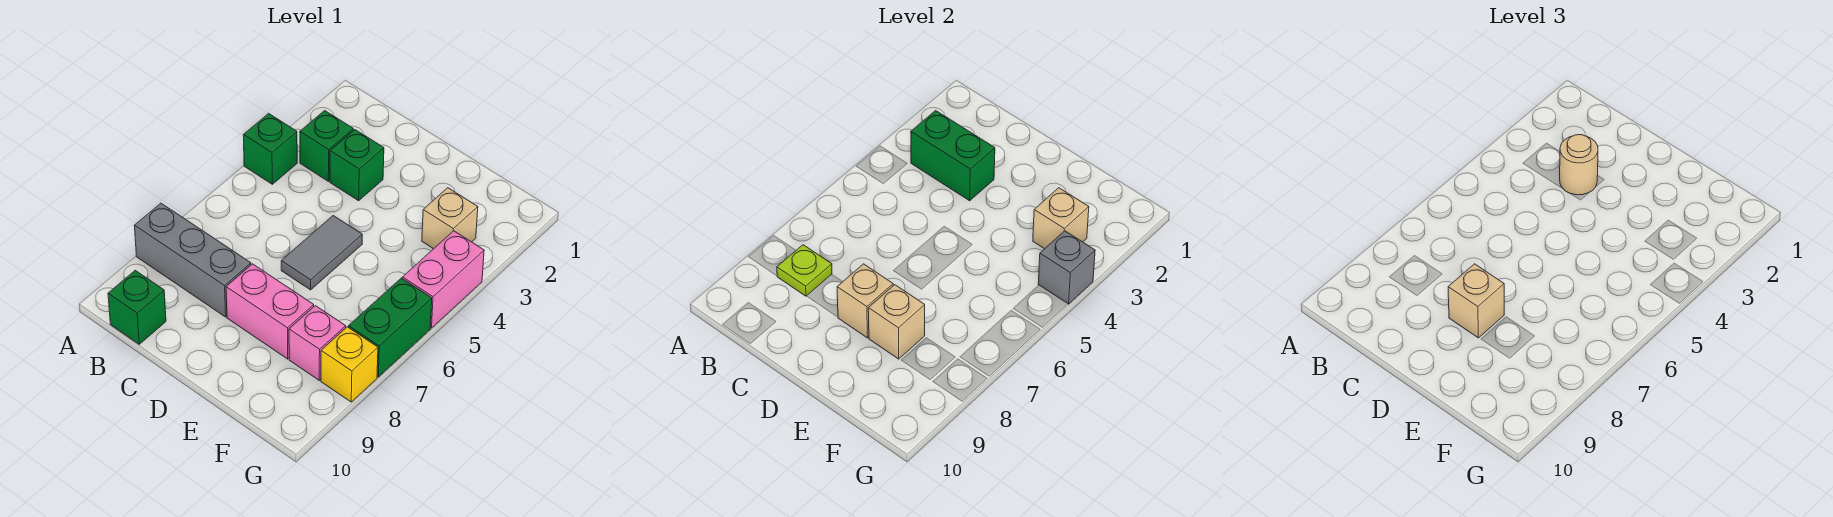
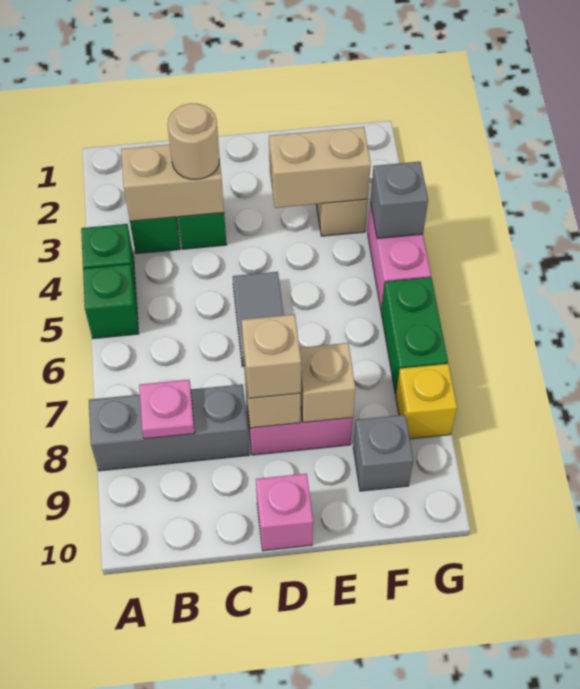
green brick B3:C3 level 2 -> tan brick B3:C3 level 2
lime plate B8 level 2 -> pink plate B8 level 2
green brick B10 level 1 -> green brick A5 level 1
tan brick F3 level 2 -> tan brick E3:F3 level 2
pink brick F8 level 1 -> pink brick D10 level 1
none -> grey brick F9 level 1

